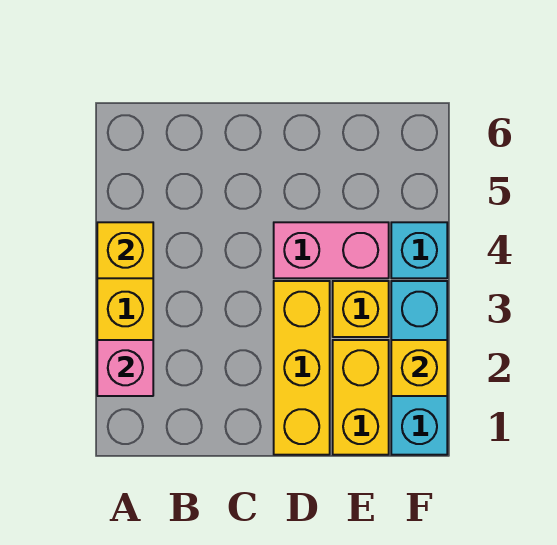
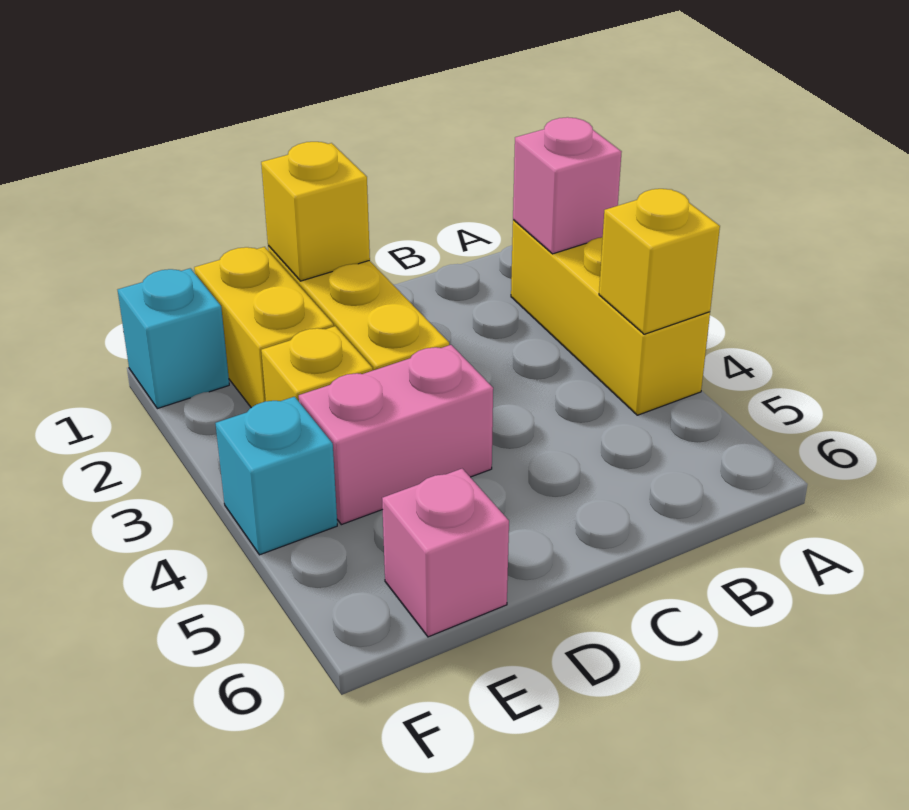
none -> pink brick E6 level 1
cyan brick F1:F3 level 1 -> cyan brick F1 level 1
yellow brick F2 level 2 -> yellow brick D1 level 2

